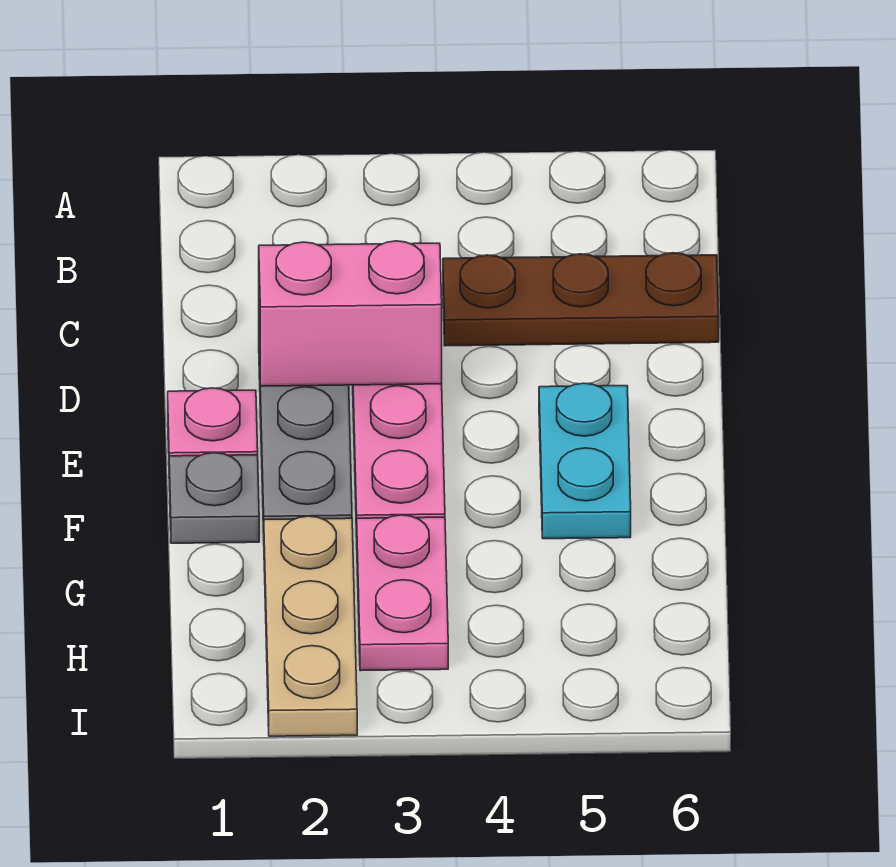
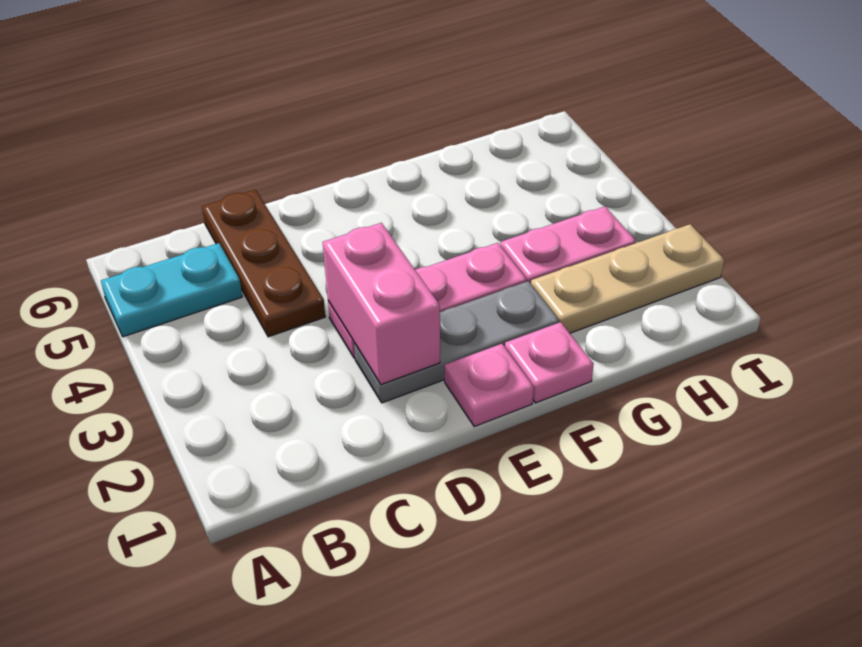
cyan plate E5:F5 level 1 -> cyan plate A5:B5 level 1
grey plate F1 level 1 -> pink plate F1 level 1

